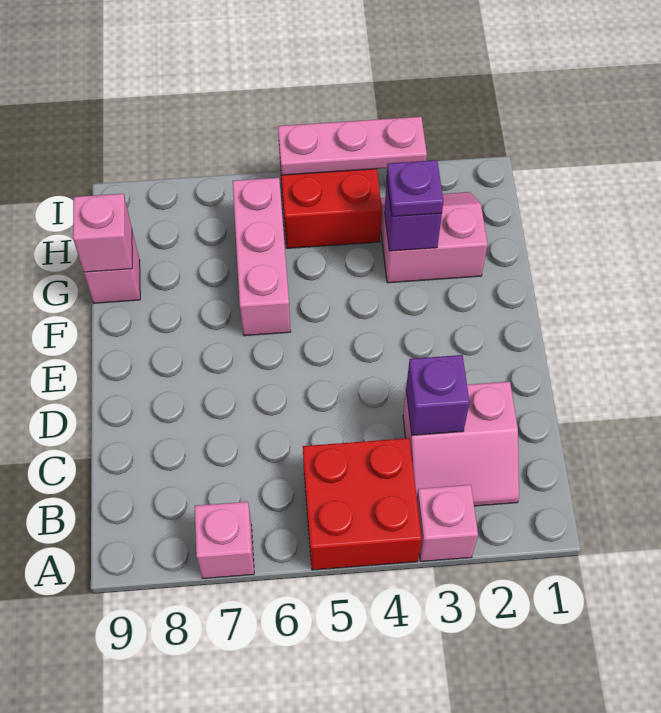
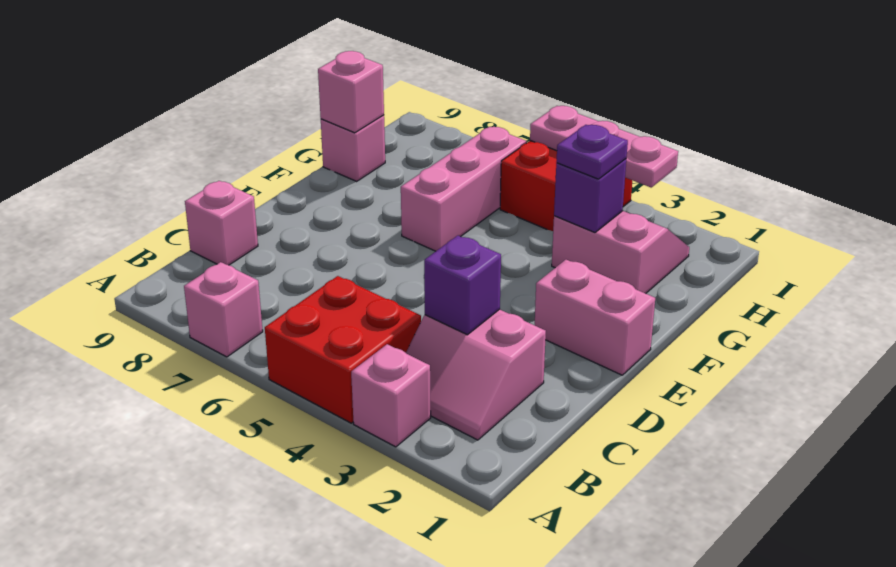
none -> pink brick C9 level 1
none -> pink brick E1:E2 level 1

